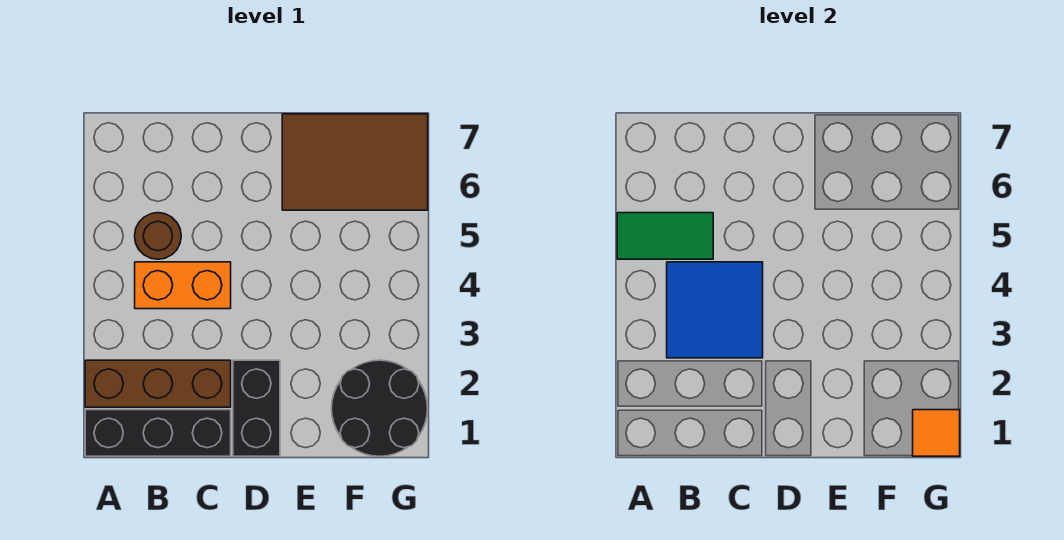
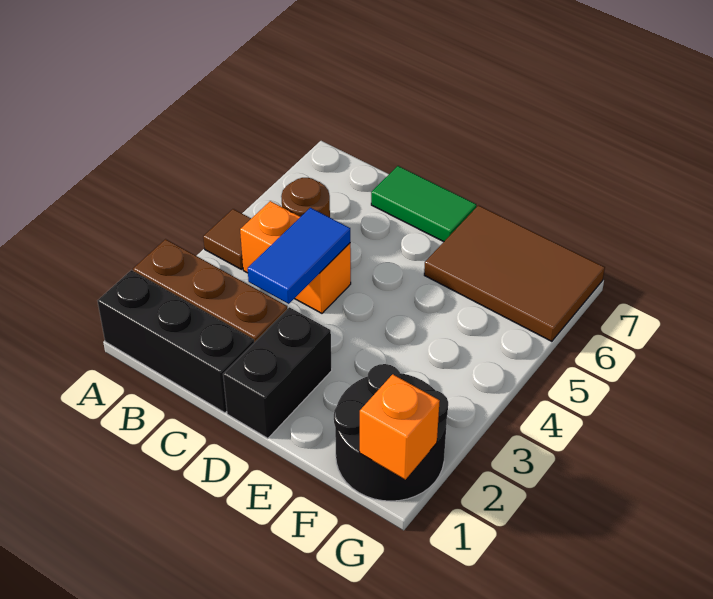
none -> brown tile A4 level 1
green tile A5:B5 level 2 -> green tile C7:D7 level 1
blue tile B3:C4 level 2 -> blue tile C3:C4 level 2
orange tile G1 level 2 -> orange brick G1 level 2

